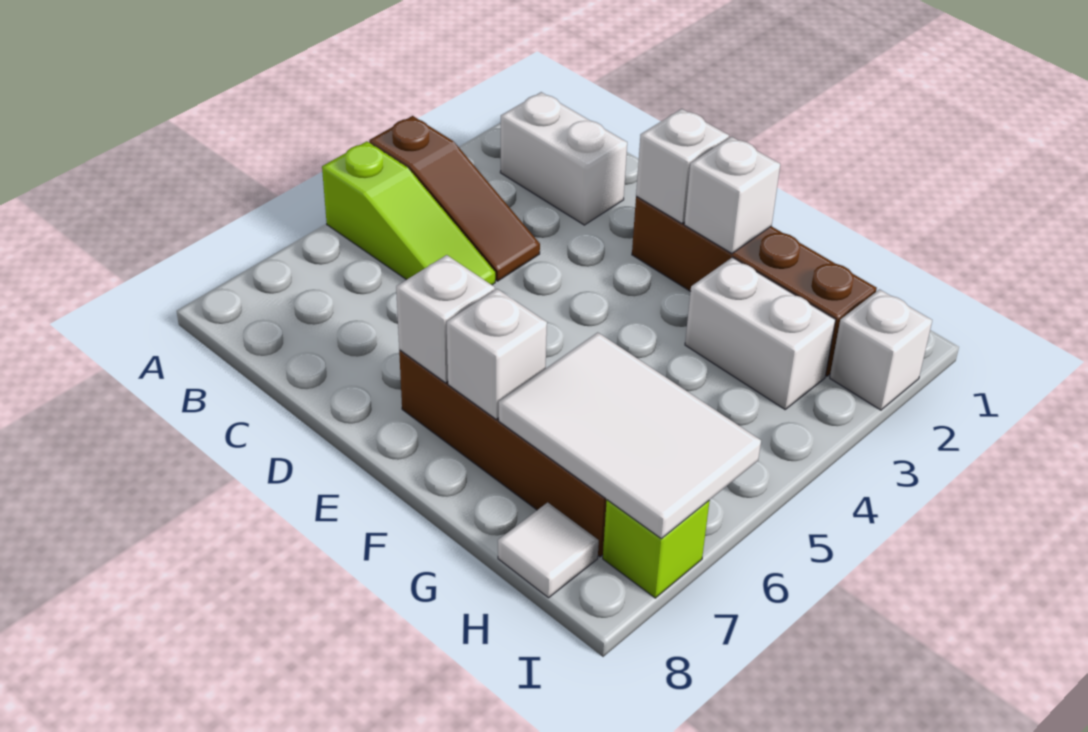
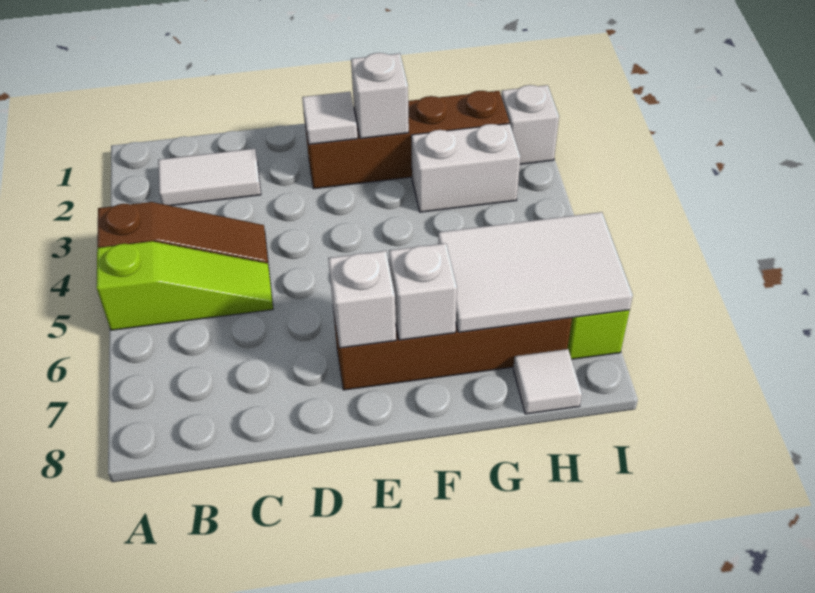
white brick B2:C2 level 1 -> white tile B2:C2 level 1
white brick E2 level 2 -> white tile E2 level 2

